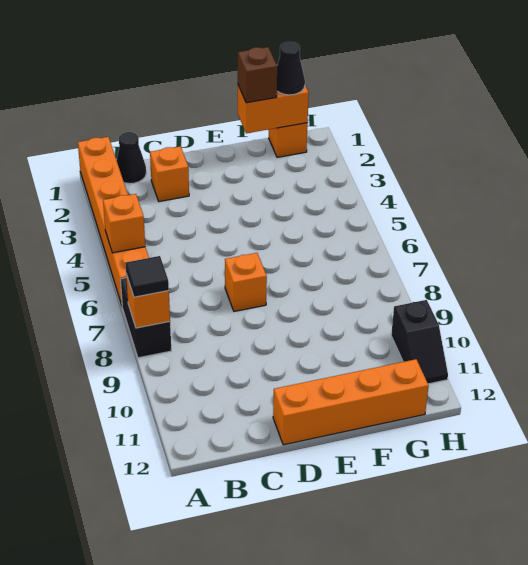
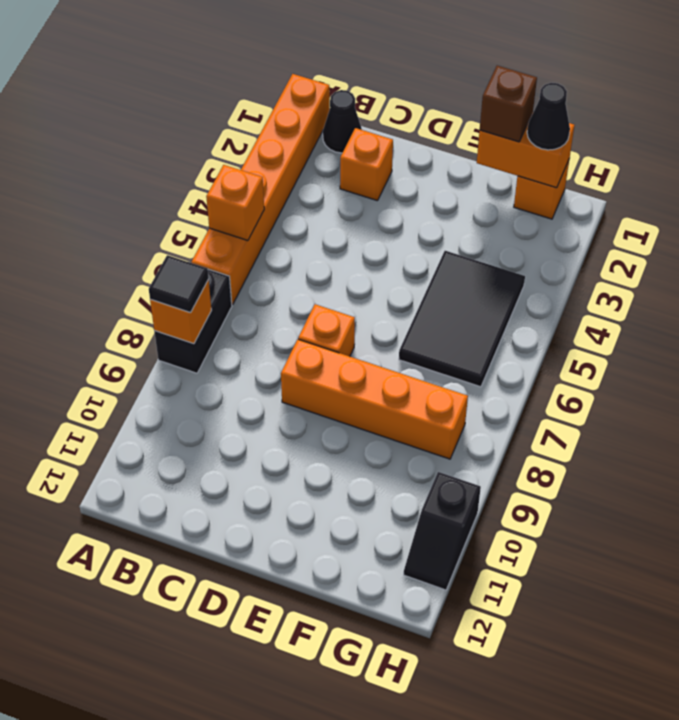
orange brick D12:G12 level 1 -> orange brick D8:G8 level 1
none -> black tile F4:G6 level 1

